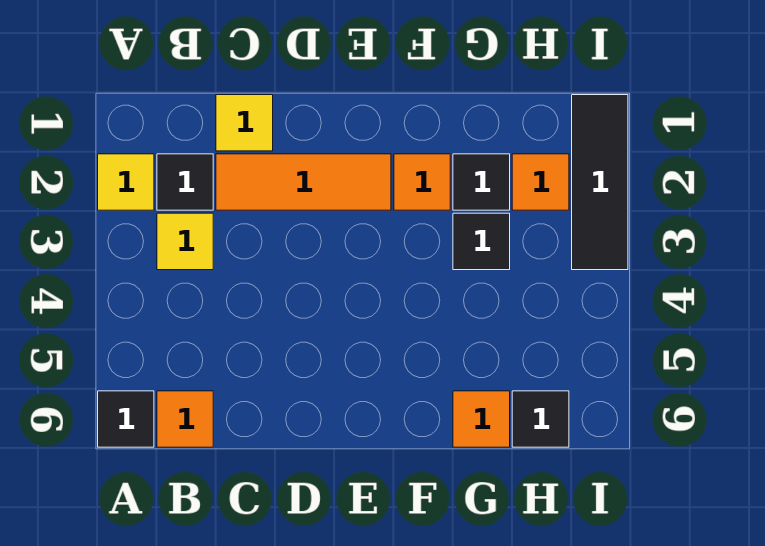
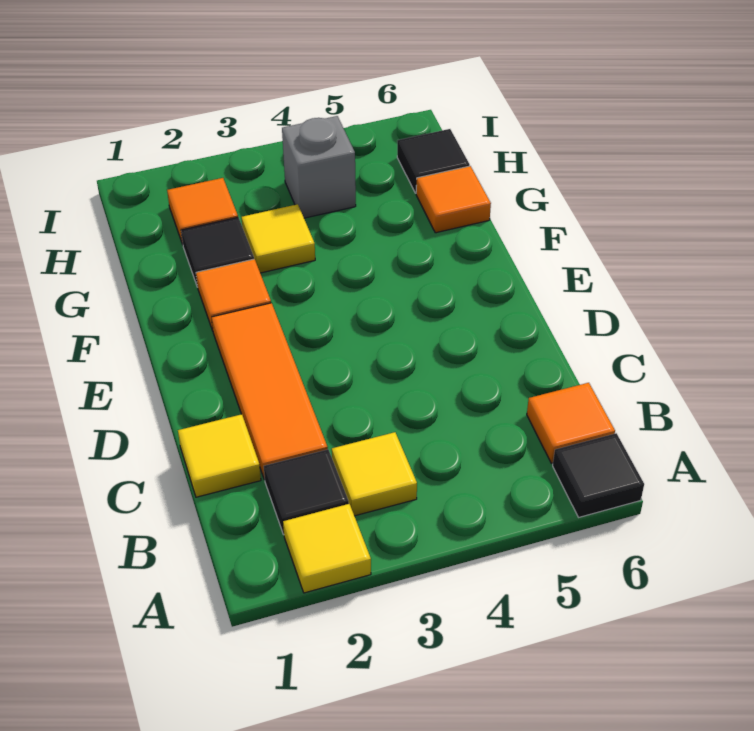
black tile G3 level 1 -> yellow tile G3 level 1
none -> grey brick H4 level 1
black tile I1:I3 level 1 -> none

